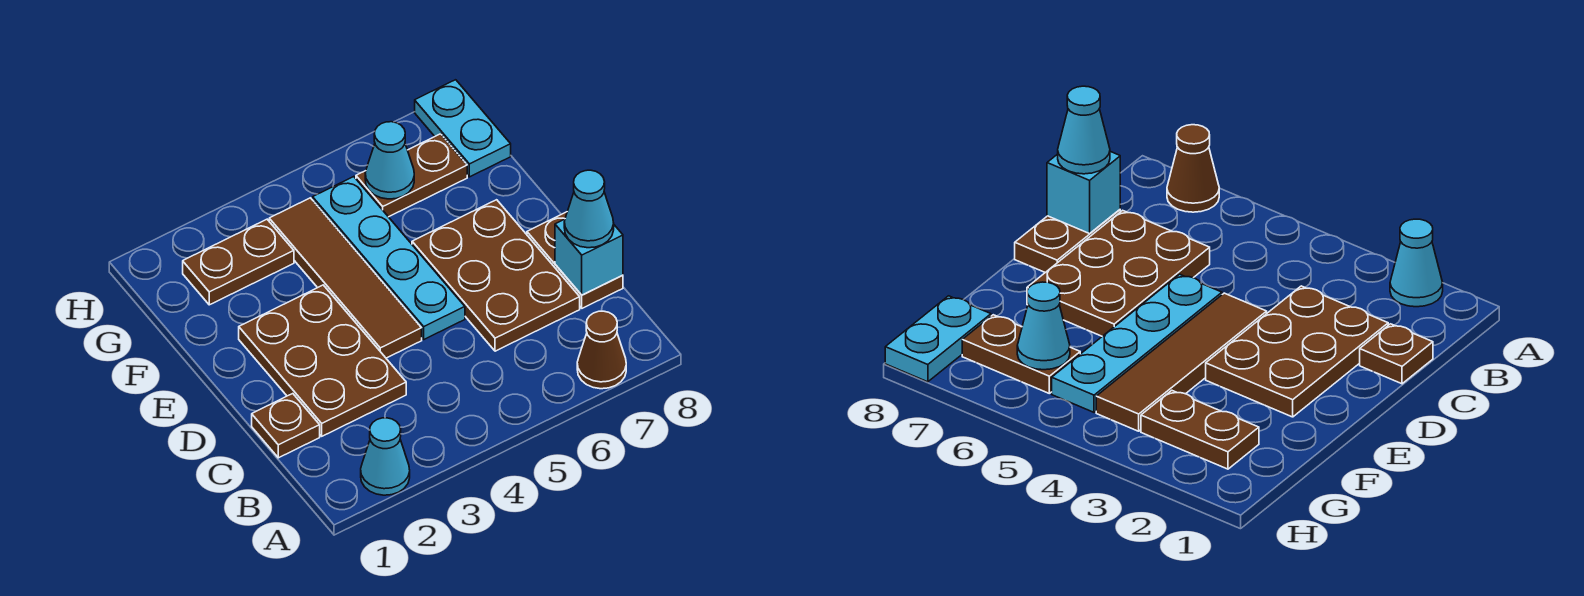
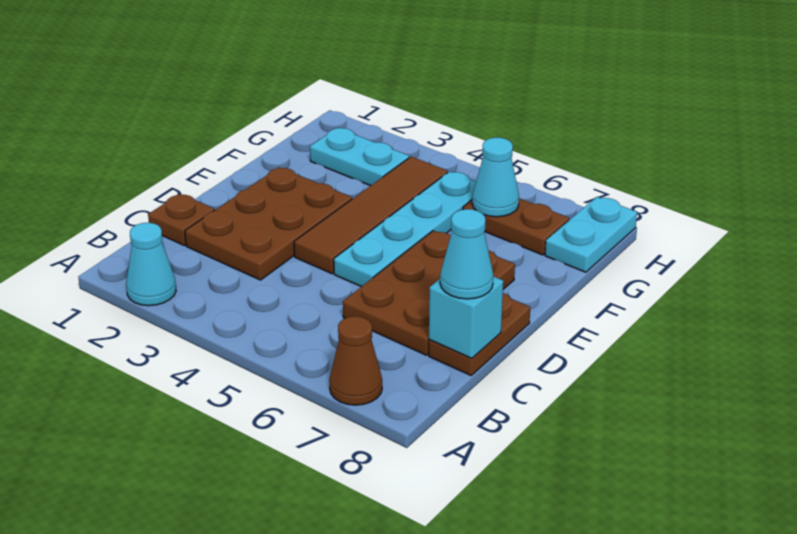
brown plate G2:G3 level 1 -> cyan plate G2:G3 level 1

